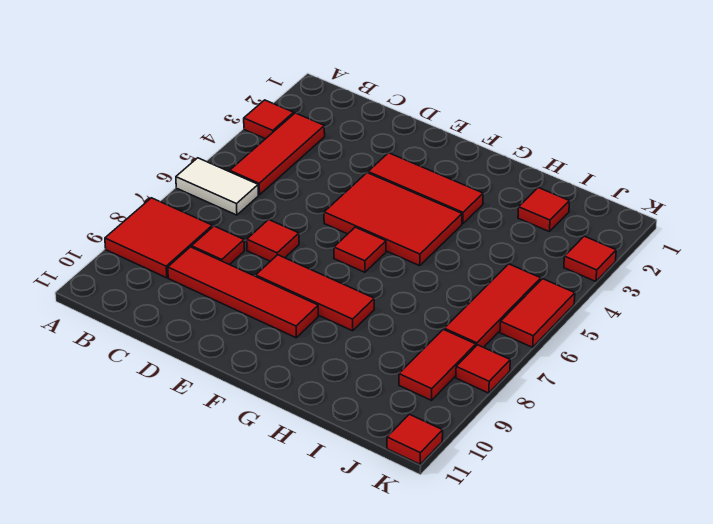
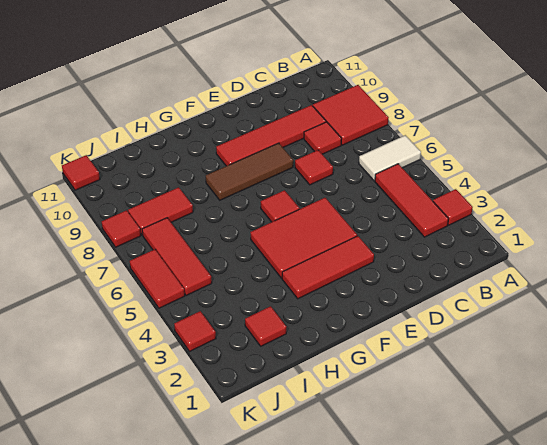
red tile E8:G8 level 1 -> brown tile E8:G8 level 1
red tile J8:J9 level 1 -> red tile I8:J8 level 1

